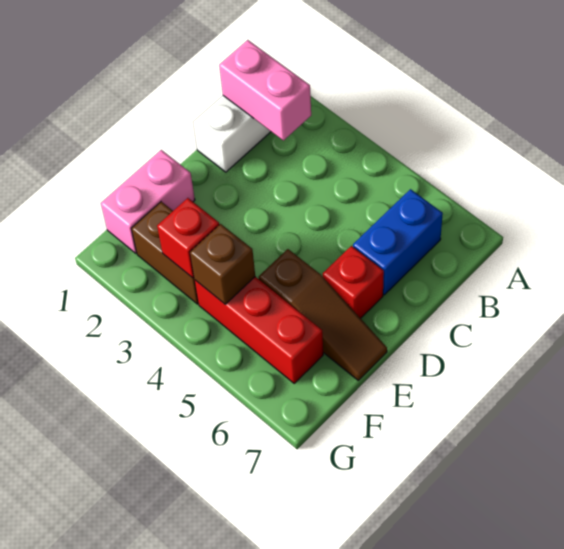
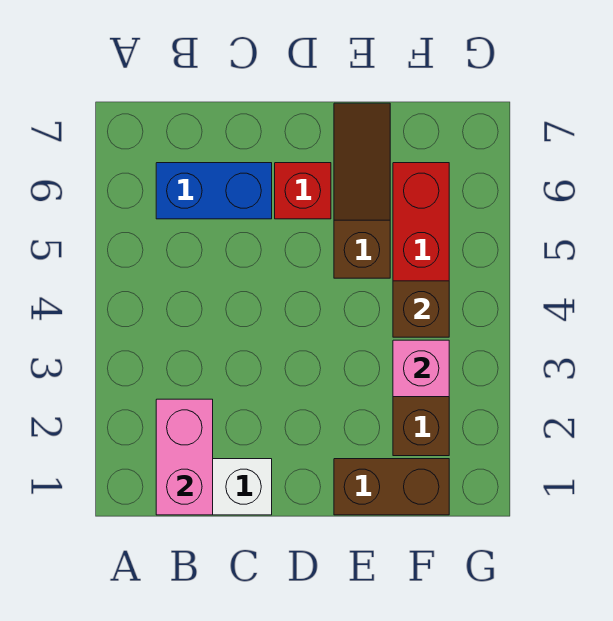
pink brick E1:F1 level 1 -> brown brick E1:F1 level 1
red brick F3 level 2 -> pink brick F3 level 2

